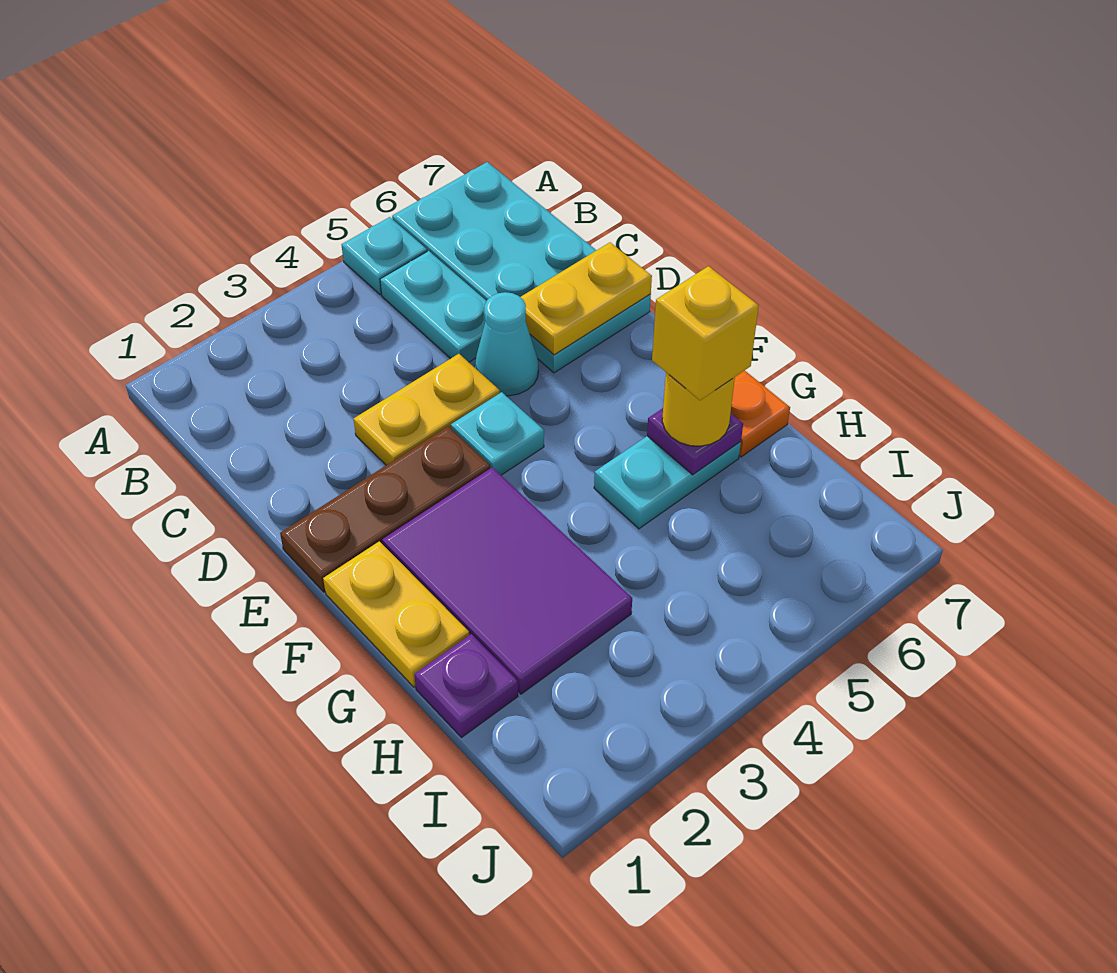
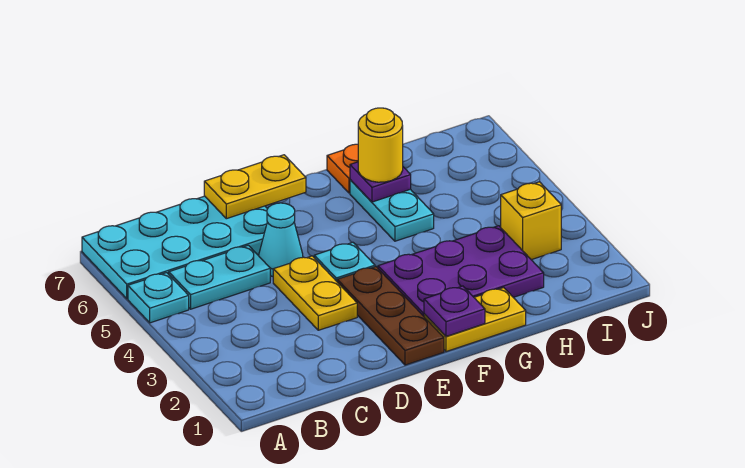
yellow plate D6:D7 level 2 -> yellow plate D7:E7 level 2
purple tile F2:H3 level 1 -> purple plate F2:H3 level 1
yellow brick G6 level 4 -> yellow brick I3 level 1
purple plate H1 level 1 -> purple plate F1 level 2

